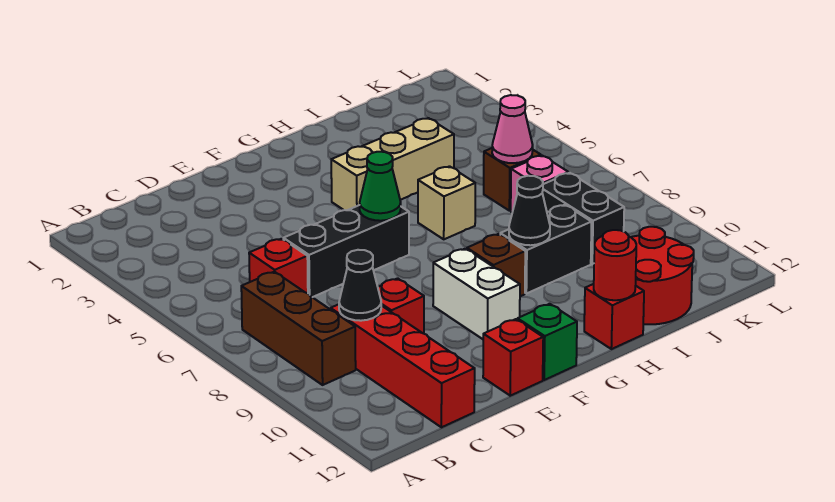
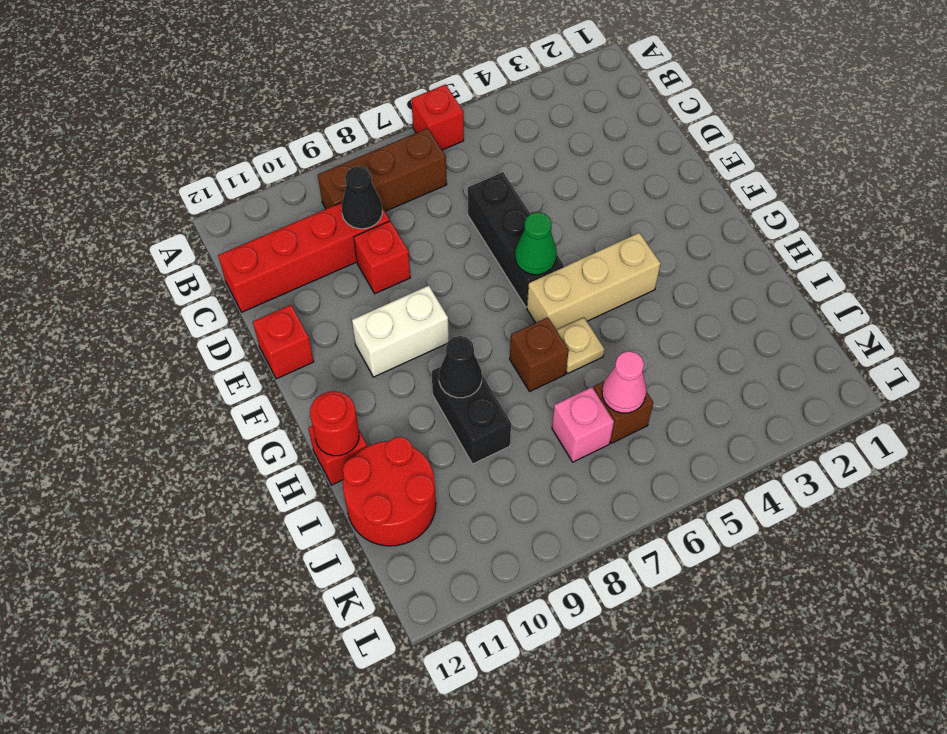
red brick C6 level 1 -> red brick A6 level 1
green brick F12 level 1 -> none
tan brick G4:I4 level 1 -> tan brick G4:G6 level 1
brown brick G9 level 1 -> brown brick H7 level 1
tan brick H6 level 1 -> tan plate H6 level 1
black brick J8:J9 level 1 -> none

